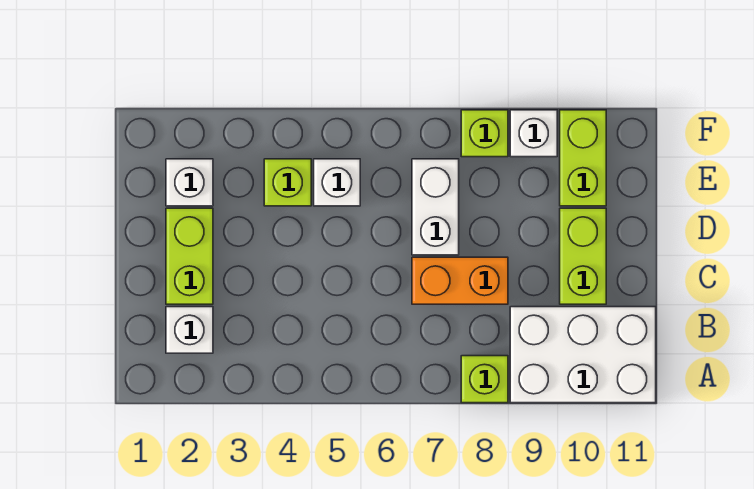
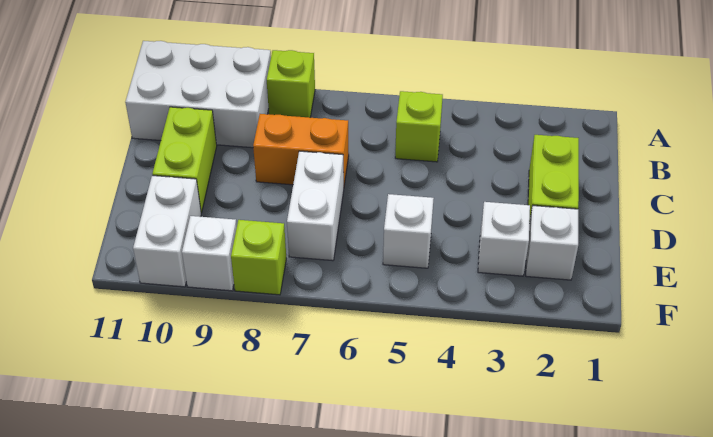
white brick B2 level 1 -> white brick E3 level 1
lime brick E4 level 1 -> lime brick B5 level 1
lime brick E10:F10 level 1 -> white brick E10:F10 level 1

